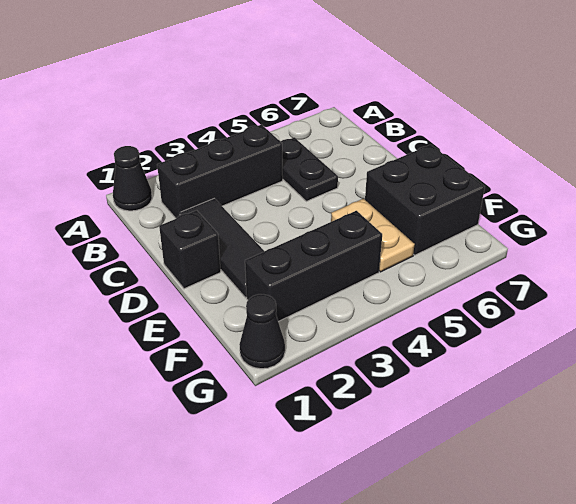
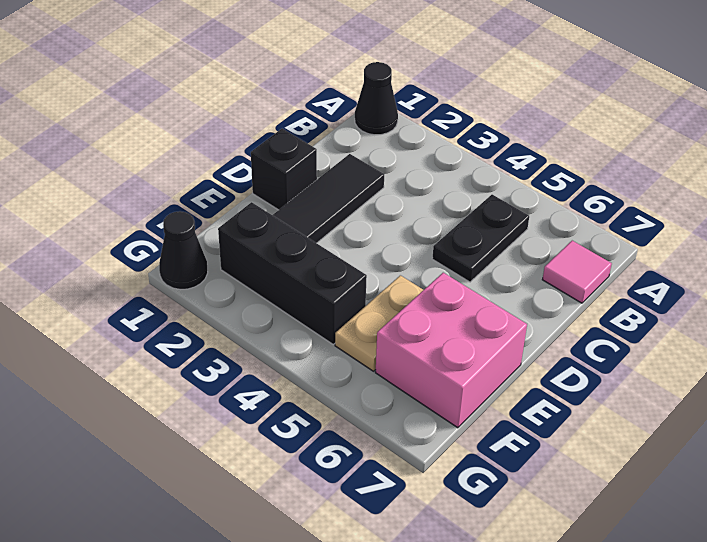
black brick B2:B4 level 1 -> none
none -> pink tile B7 level 1
black brick E6:F7 level 1 -> pink brick E6:F7 level 1

